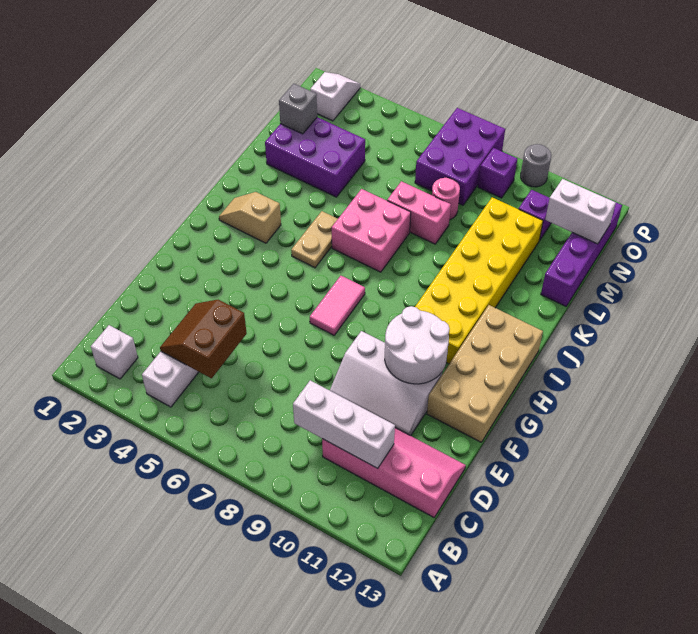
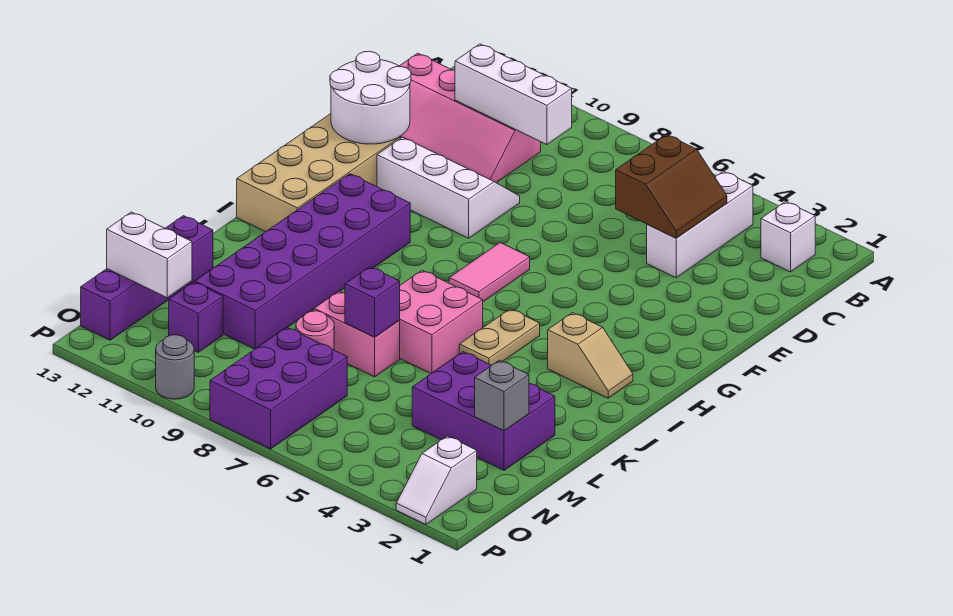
white round brick F10:G11 level 2 -> white round brick E12:F13 level 2
yellow brick H10:M11 level 1 -> purple brick H10:M11 level 1
purple brick O9 level 1 -> purple brick L7 level 2

